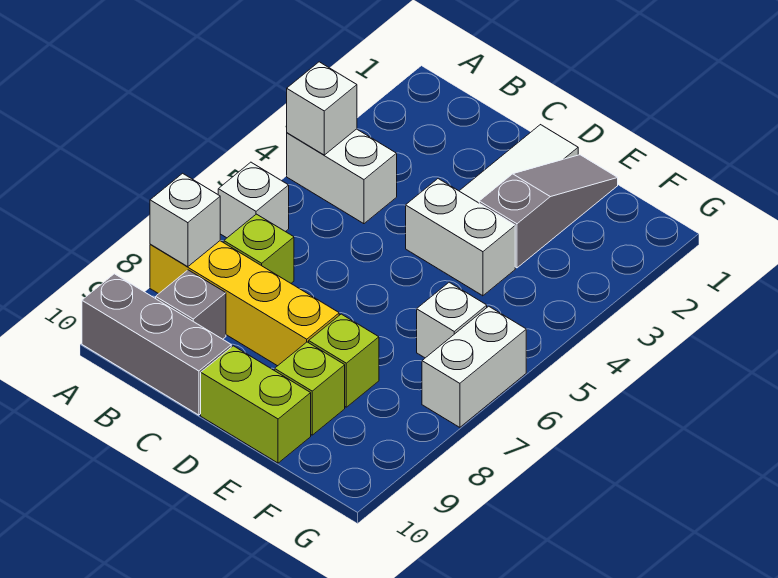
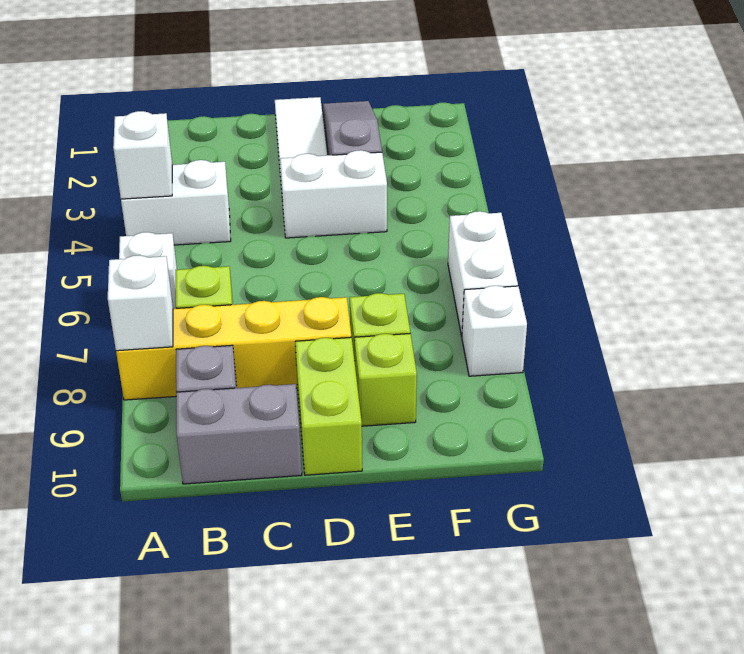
grey brick A10:C10 level 1 -> grey brick B10:C10 level 1
lime brick D10:E10 level 1 -> lime brick D9:D10 level 1
white brick F6 level 1 -> white brick G8 level 1

